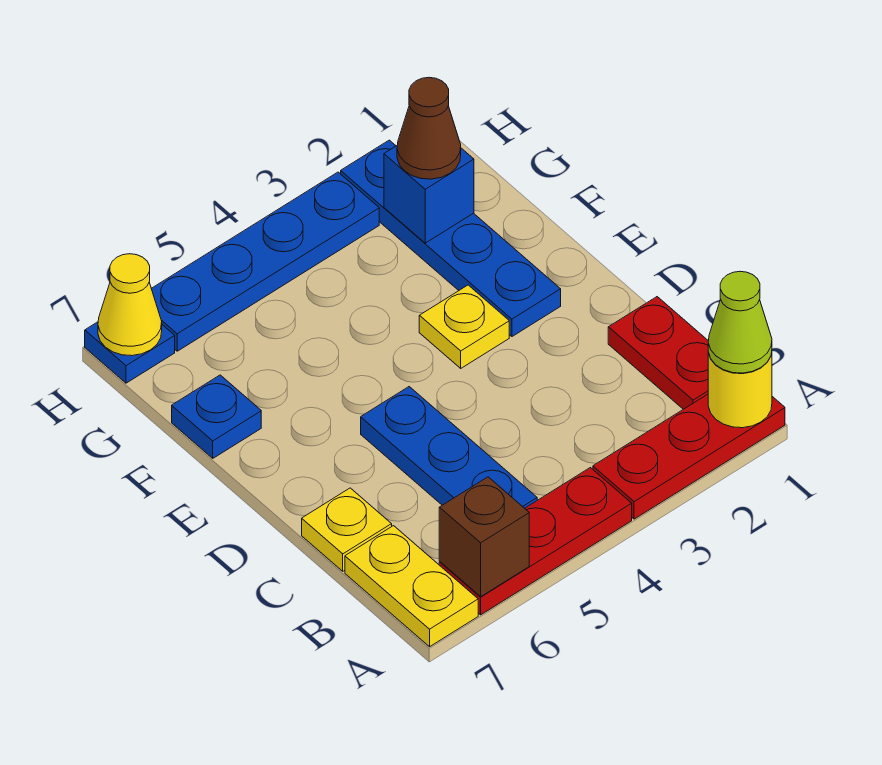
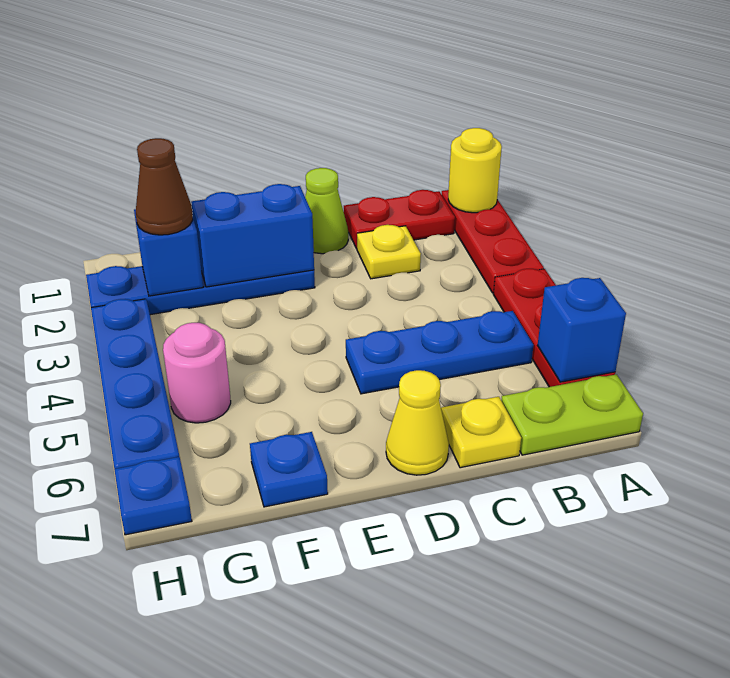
lime cone A1 level 3 -> lime cone D1 level 1
brown brick A6 level 2 -> blue brick A6 level 2
yellow plate A7:B7 level 1 -> lime plate A7:B7 level 1
none -> blue brick E2:F2 level 2
yellow plate E3 level 1 -> yellow plate C2 level 1
none -> pink round brick G5 level 1
yellow cone H7 level 2 -> yellow cone D7 level 1

